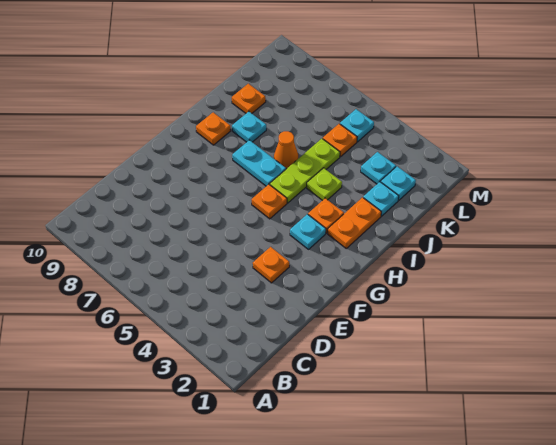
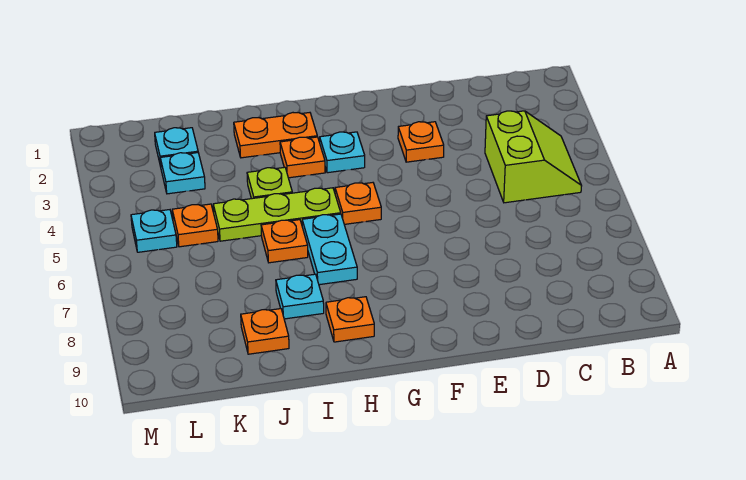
none -> lime slope B4:C5 level 1 top C
orange cone I6 level 1 -> orange plate I6 level 1
cyan plate J2 level 1 -> none

